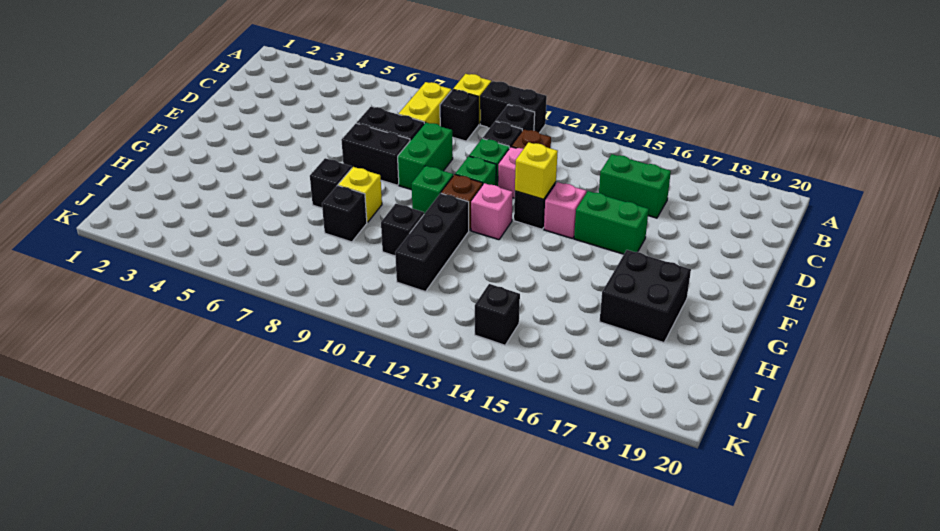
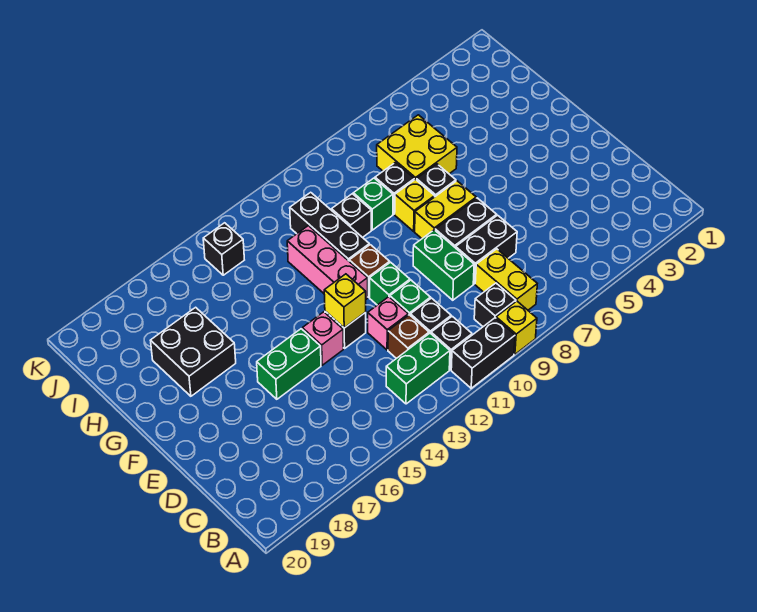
green brick C15:C16 level 1 -> green brick B12:B13 level 1
none -> yellow brick F7:F8 level 1
green brick F10 level 1 -> green brick H9 level 1
pink brick F12 level 1 -> pink brick F12:H12 level 1
none -> yellow brick H6:I7 level 1

